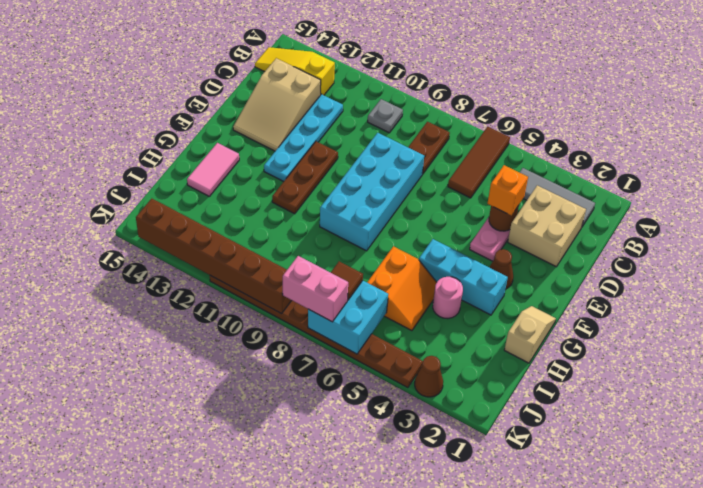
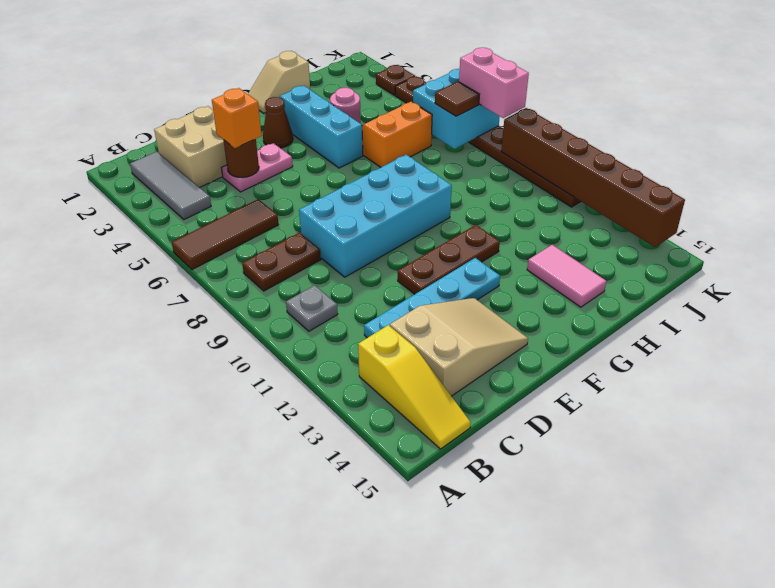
pink tile G14:H14 level 1 -> pink tile H13:H14 level 1
brown cone K3 level 1 -> brown plate K3 level 1

